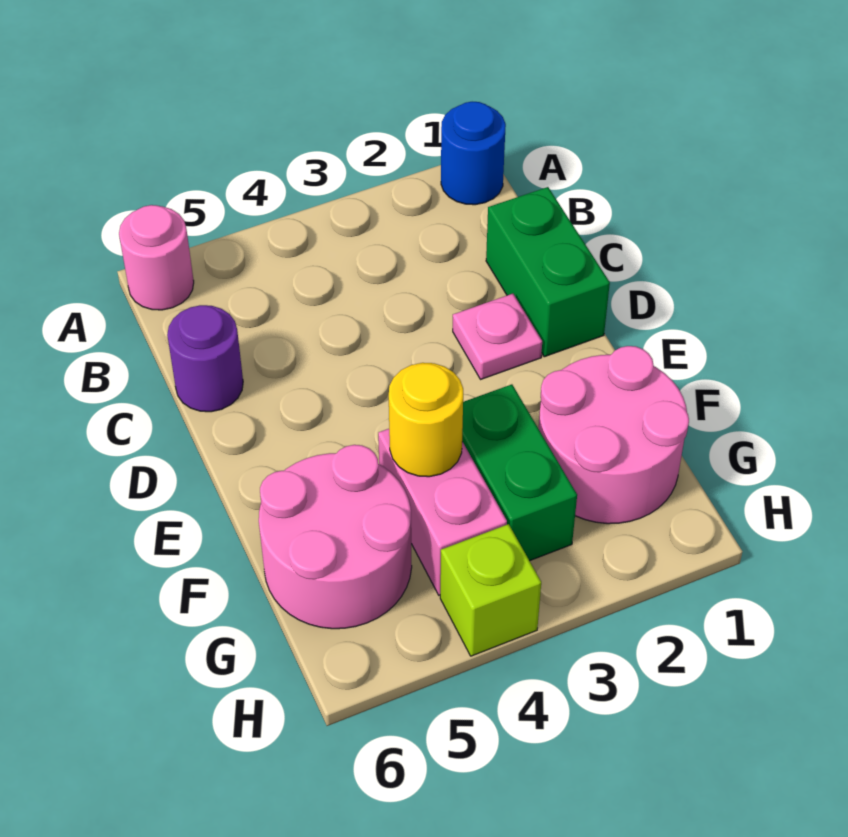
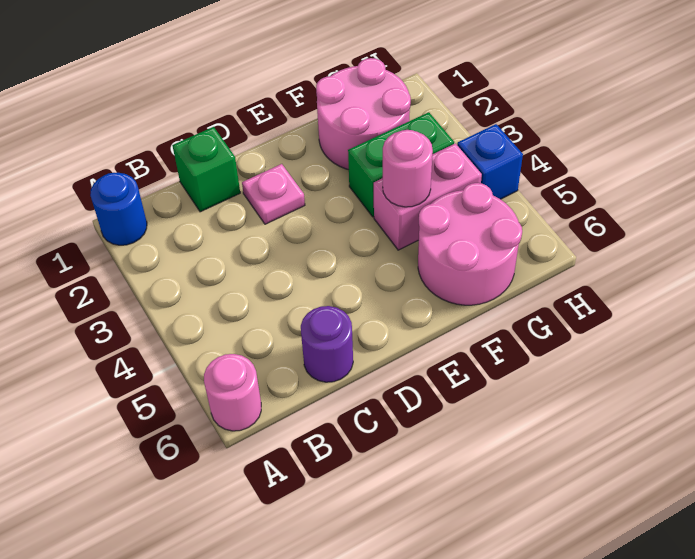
green brick C1:D1 level 1 -> green brick C1 level 1
yellow round brick F4 level 2 -> pink round brick F4 level 2
lime brick H4 level 1 -> blue brick H4 level 1

